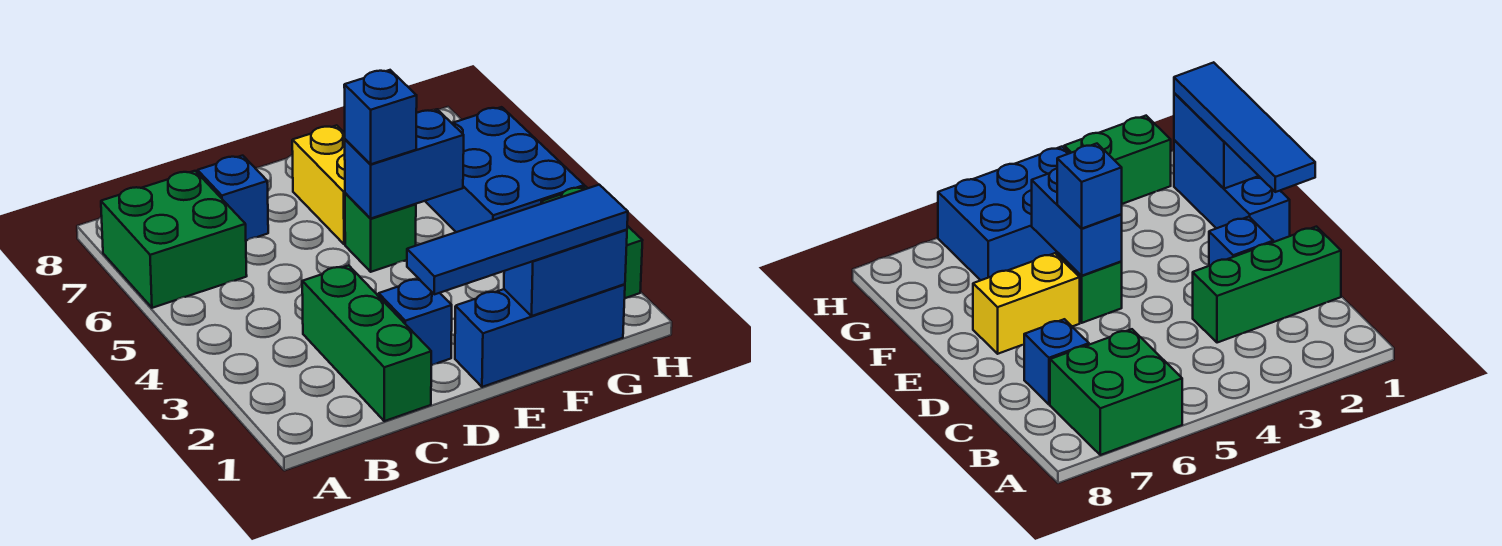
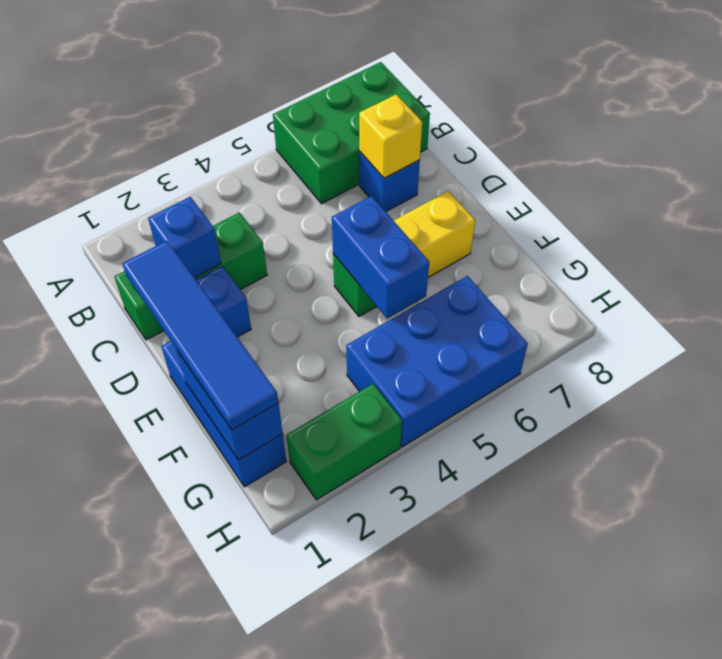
green brick A6:B7 level 1 -> green brick A6:B8 level 1
none -> yellow brick C7 level 2
blue brick E5 level 3 -> blue brick C2 level 2

